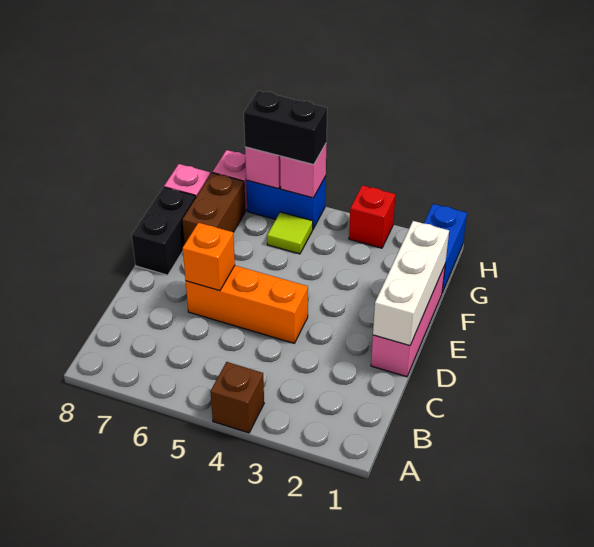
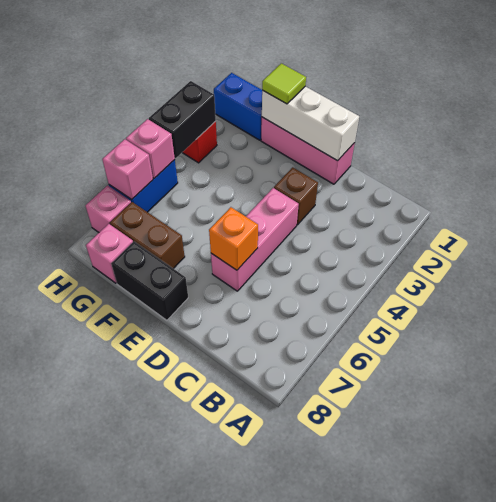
brown brick A4 level 1 -> brown brick D3 level 1
orange brick D4:D6 level 1 -> pink brick D4:D6 level 1
lime tile G5 level 1 -> lime tile F1 level 3
black brick H5:H6 level 3 -> black brick H3:H4 level 2

